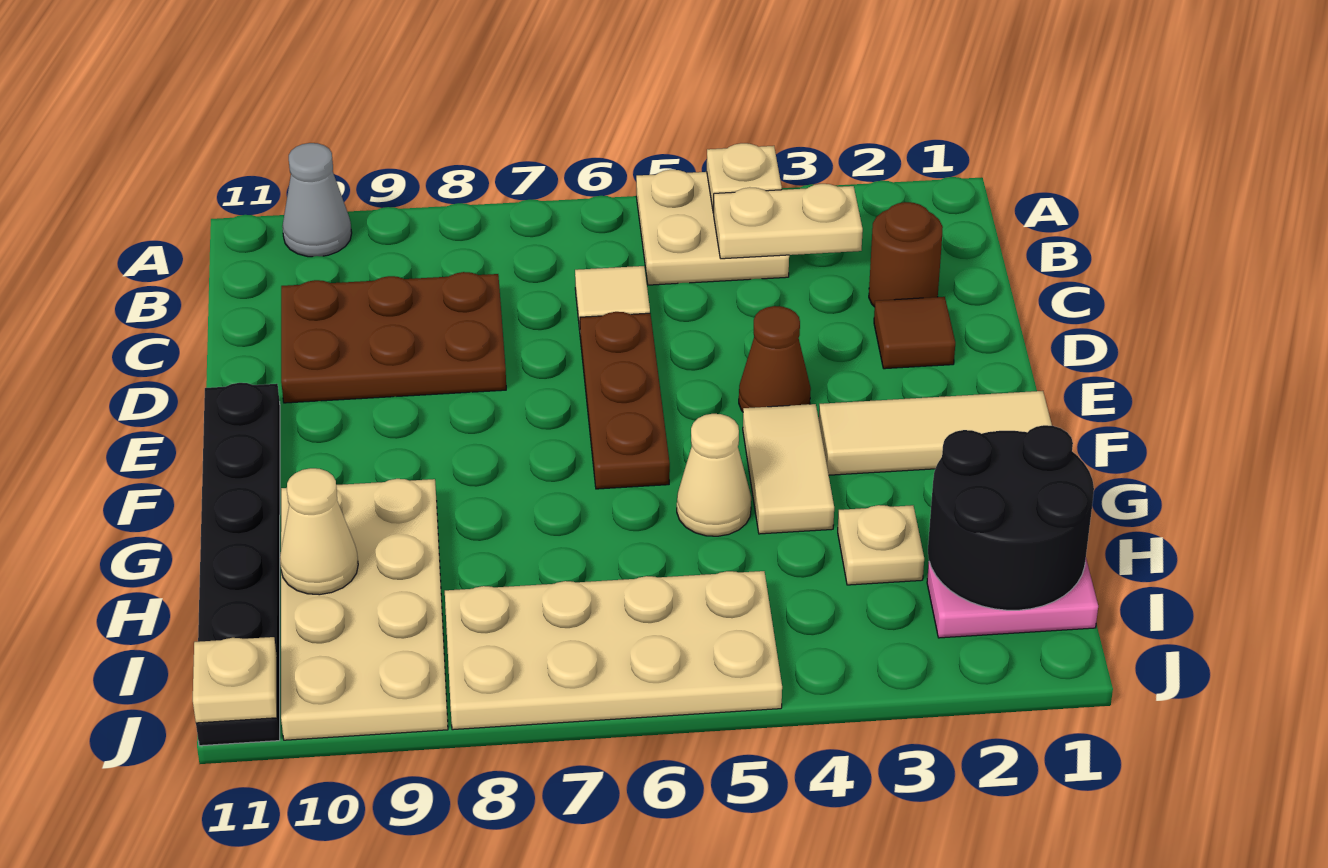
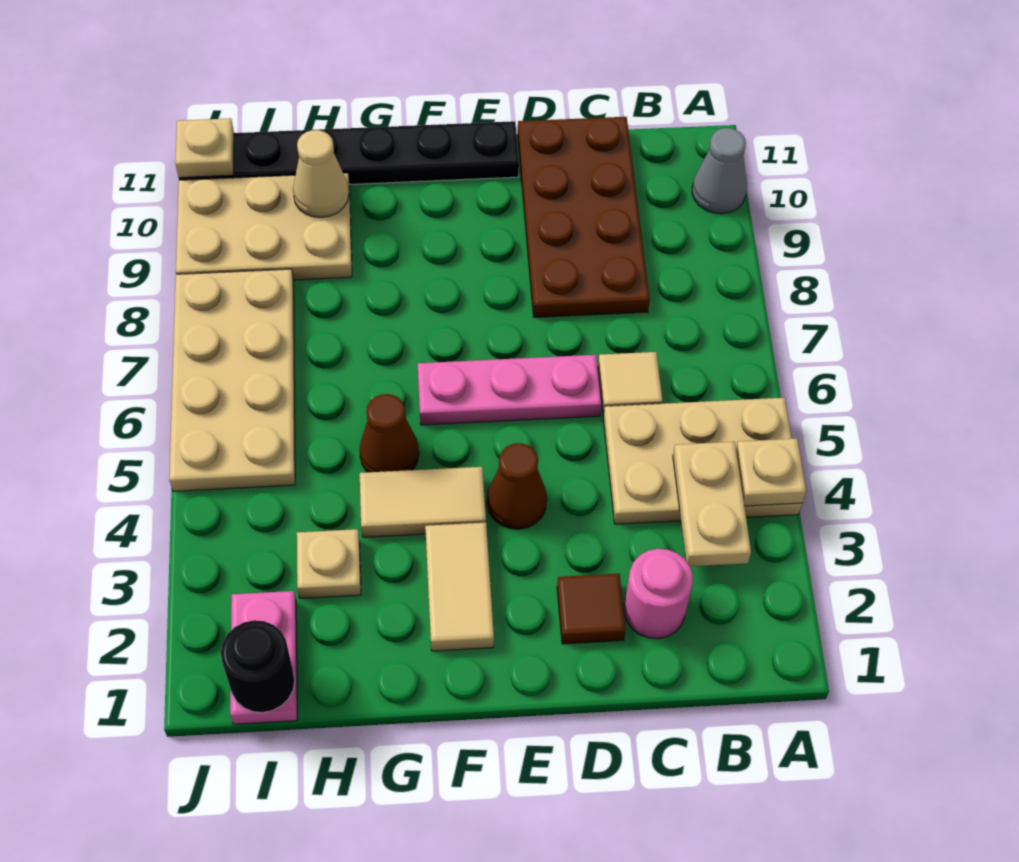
tan plate A4:B5 level 1 -> tan plate A4:C5 level 1
brown round brick C2 level 1 -> pink round brick C2 level 1
brown plate C8:D10 level 1 -> brown plate C8:D11 level 1
brown plate D6:F6 level 1 -> pink plate D6:F6 level 1
tan tile F1:F3 level 1 -> tan tile F2:F3 level 1
tan cone G5 level 1 -> brown cone G5 level 1
tan plate G9:J10 level 1 -> tan plate H9:J10 level 1
black round brick H1:I2 level 2 -> black round brick I1 level 2

